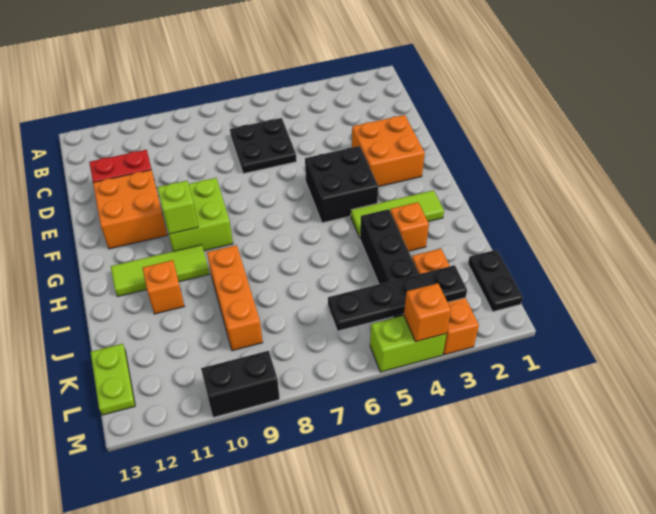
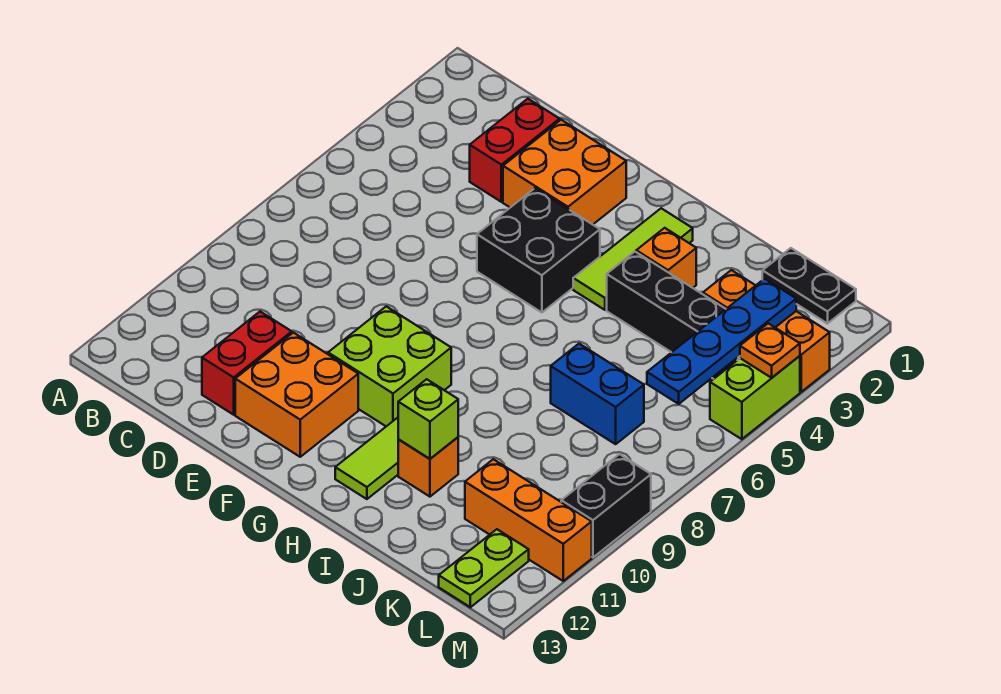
black plate C6:D7 level 1 -> none
none -> red brick D2:D3 level 1
lime brick G10 level 2 -> lime brick I11 level 2
orange brick I9:K9 level 1 -> orange brick K11:M11 level 1
none -> blue brick J7:K7 level 1
lime plate K13:L13 level 1 -> lime plate L12:L13 level 1
black plate L3:L6 level 2 -> blue plate L3:L6 level 2
orange brick M4 level 2 -> orange plate M4 level 2

